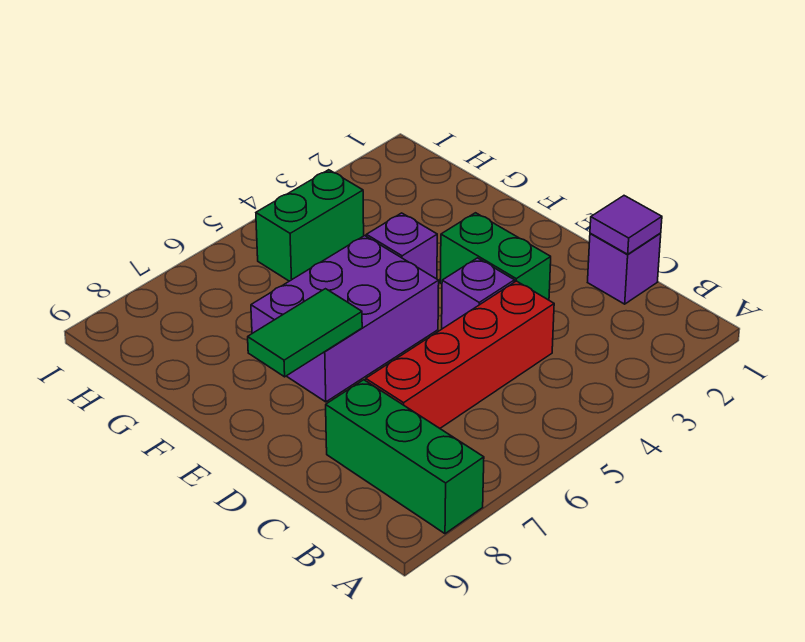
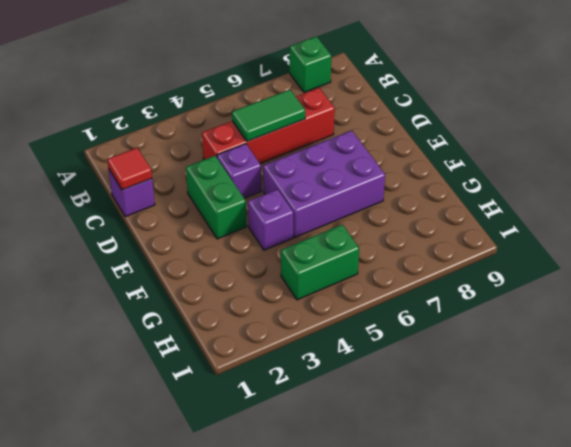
green brick A8:C8 level 1 -> green brick A8 level 1
purple tile C1 level 2 -> red tile C1 level 2
green tile E7:E8 level 2 -> green tile C5:C6 level 2

